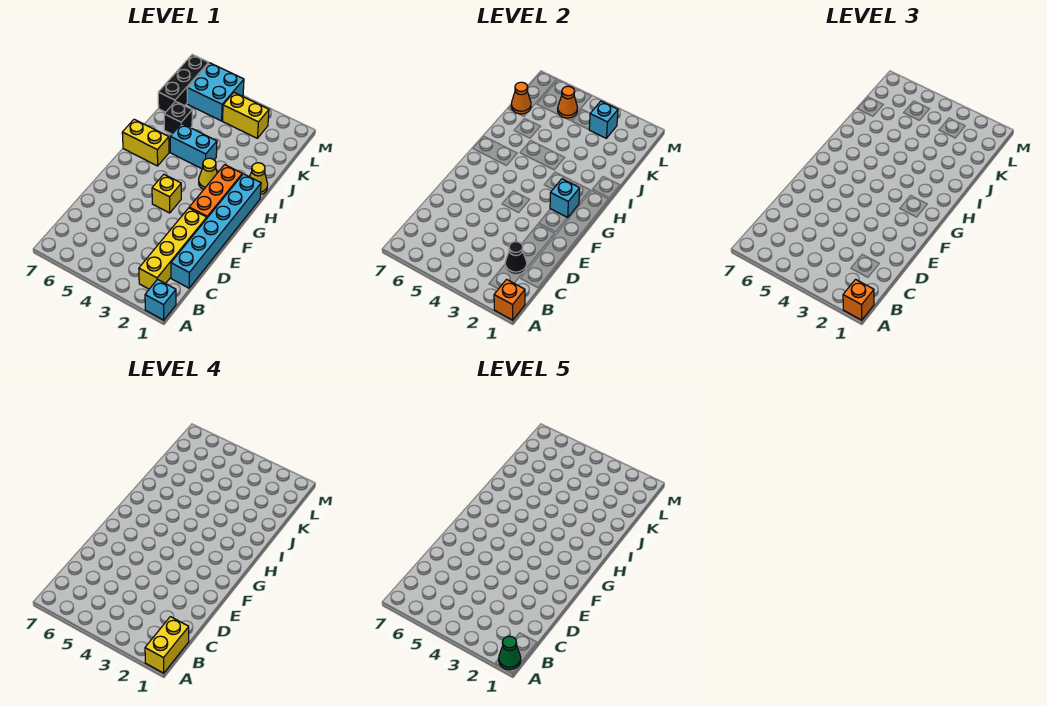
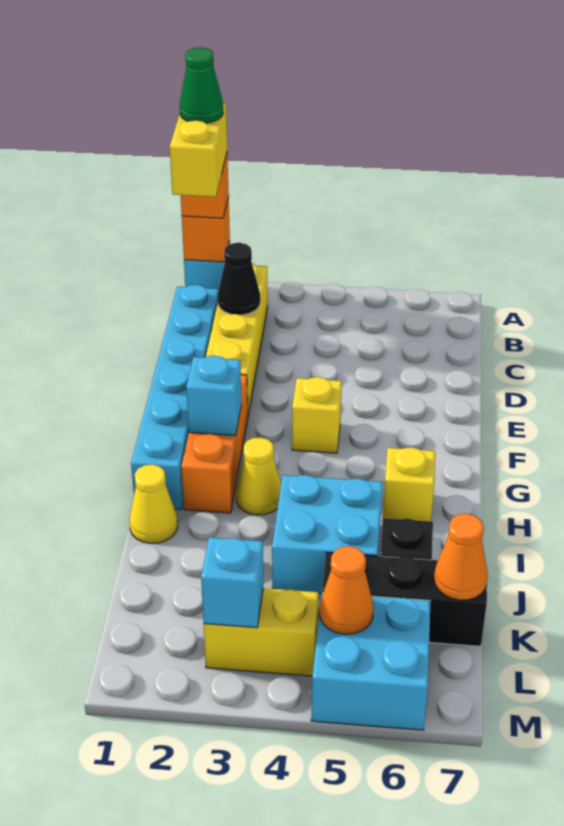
yellow brick H6:H7 level 1 -> yellow brick H6 level 1
cyan brick I4:I5 level 1 -> cyan brick I4:J5 level 1
black brick K7:M7 level 1 -> black brick K5:K7 level 1

